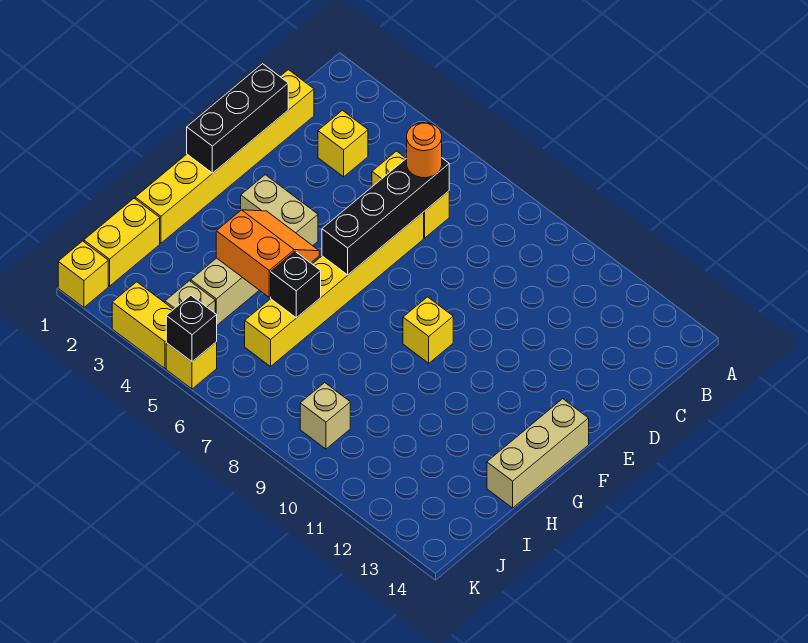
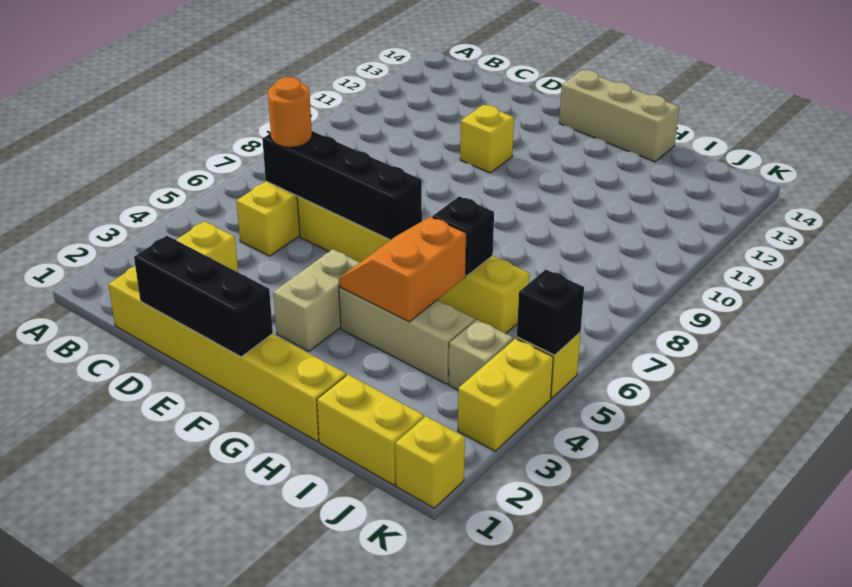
yellow brick F9 level 1 -> yellow brick E11 level 1
tan brick J9 level 1 -> none

